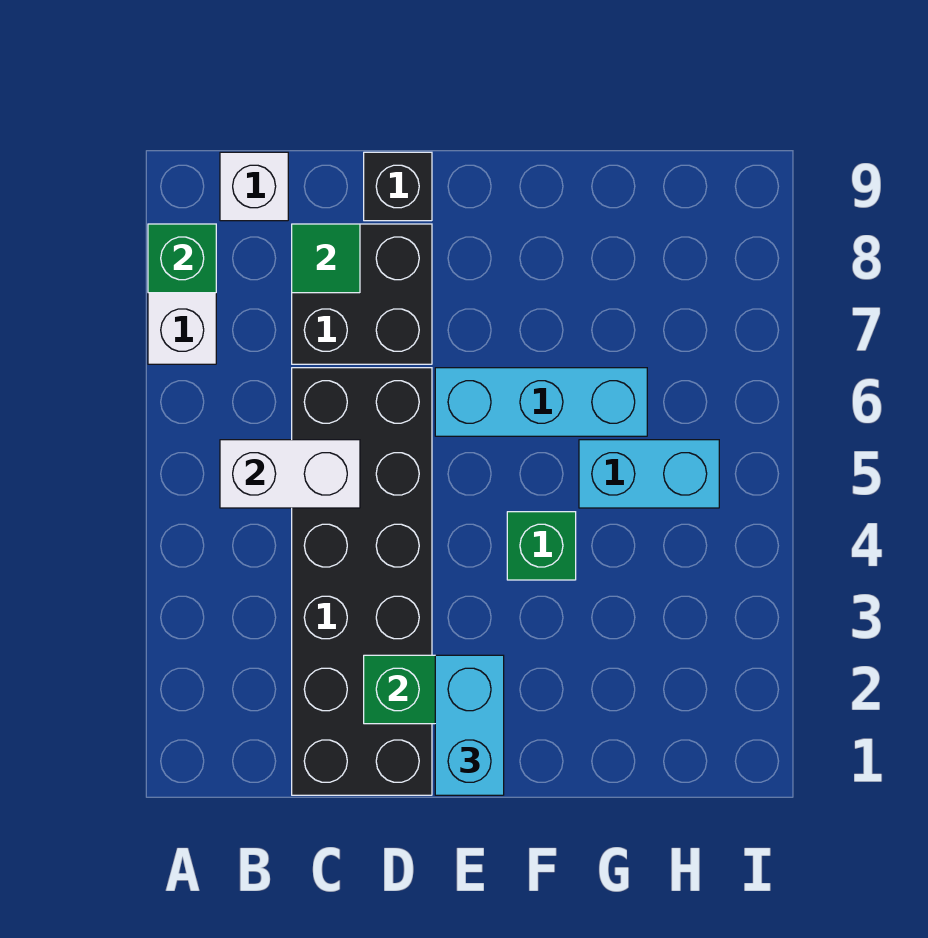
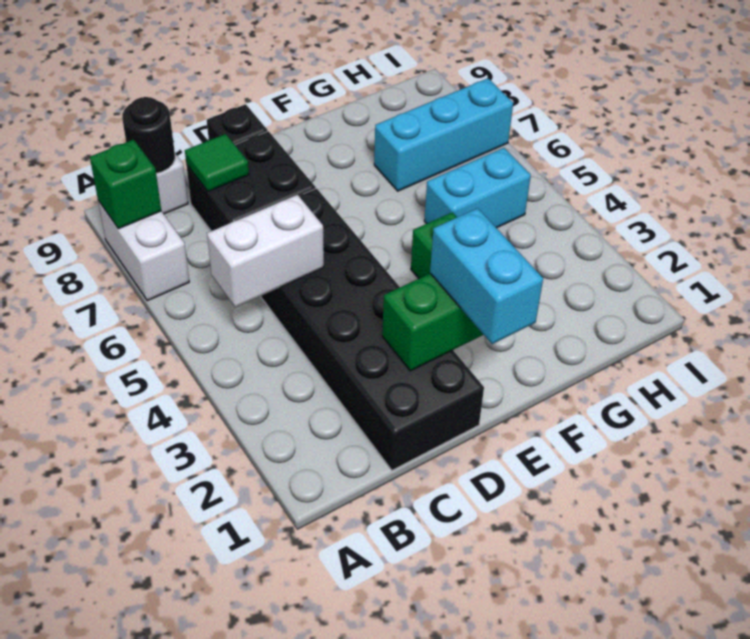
none -> black round brick B9 level 2
cyan brick E6:G6 level 1 -> cyan brick G7:I7 level 1

